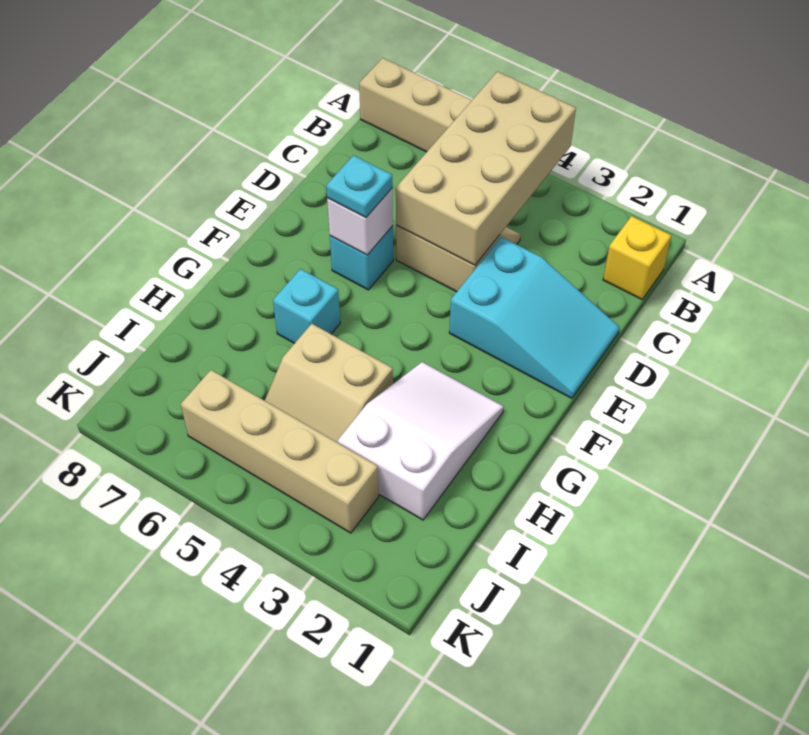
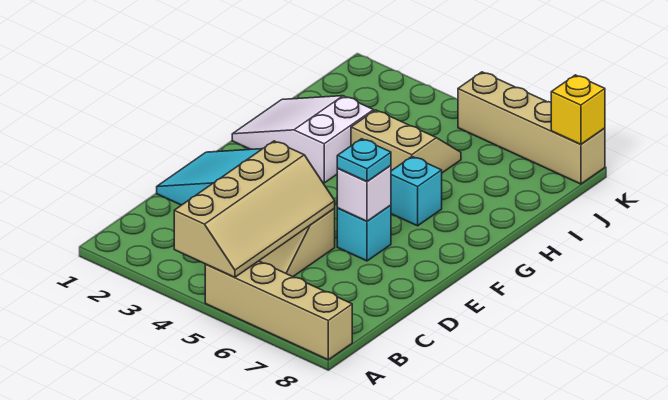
tan brick A4:D5 level 2 -> tan slope A4:D5 level 2 top 4
yellow brick B1 level 1 -> yellow brick K8 level 2
white slope G2:I3 level 1 top I -> white slope G1:H3 level 1 top 3
tan brick J3:J6 level 1 -> tan brick K5:K8 level 1

